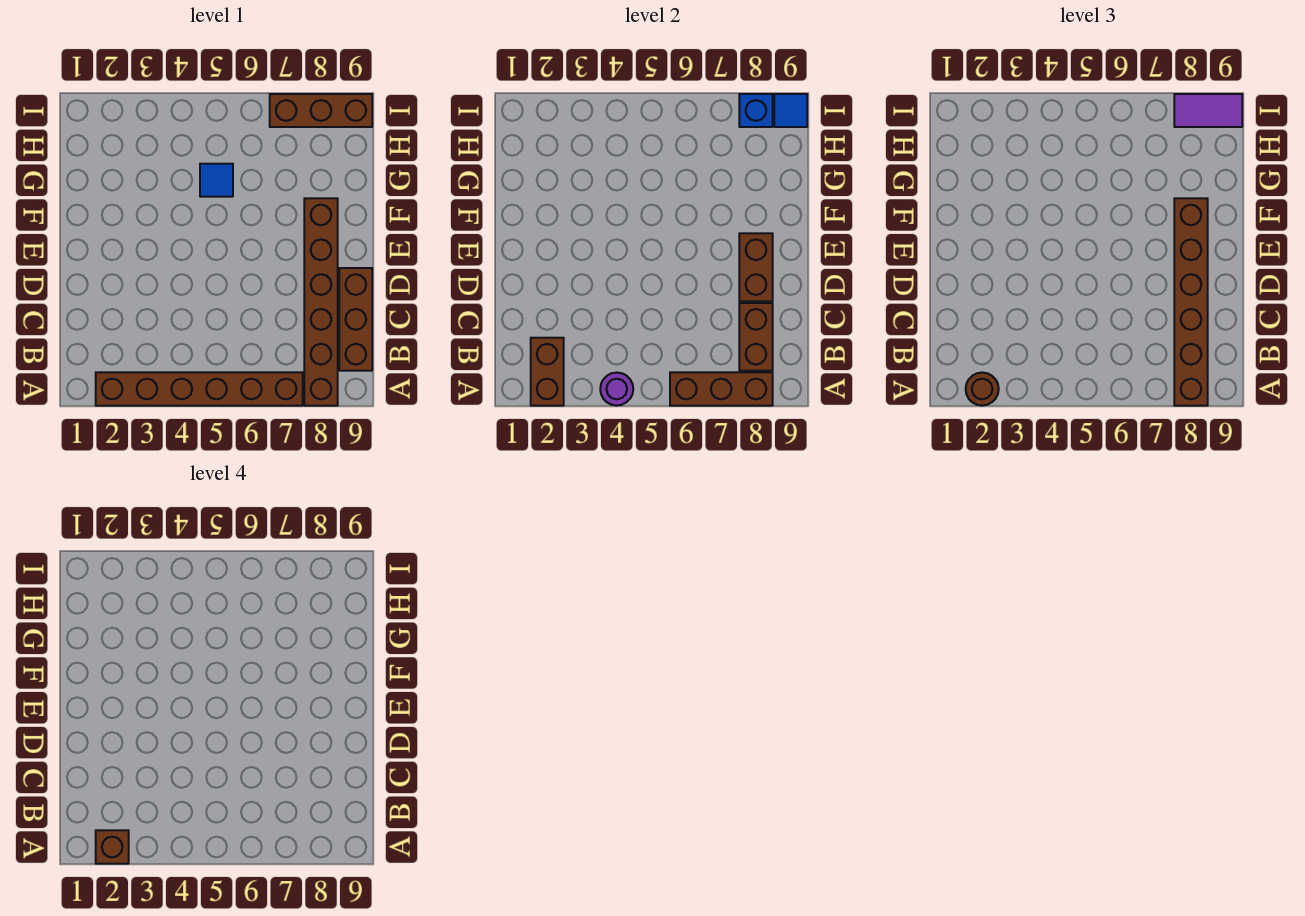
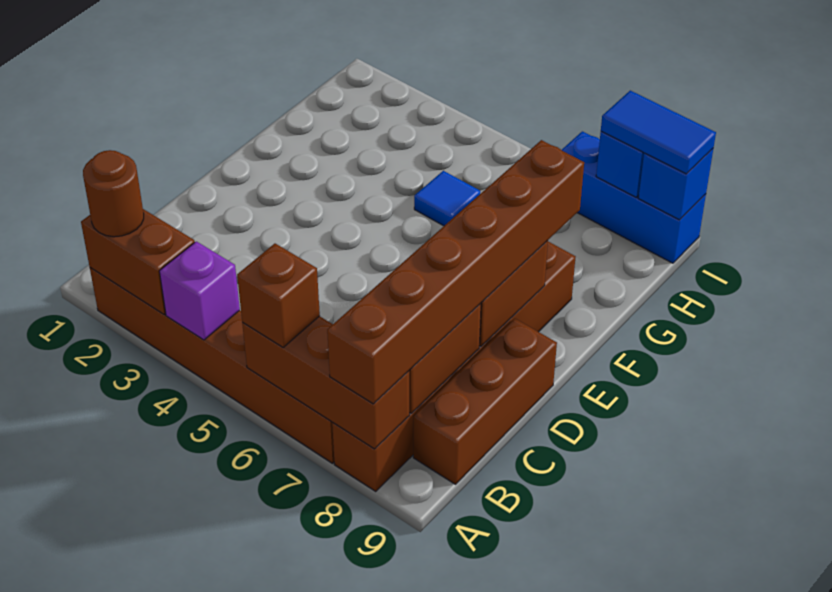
brown brick A2:B2 level 2 -> brown brick A2:A3 level 2
brown brick A2 level 4 -> brown brick A6 level 3
purple round brick A4 level 2 -> purple brick A4 level 2
brown brick I7:I9 level 1 -> blue brick I7:I9 level 1
purple tile I8:I9 level 3 -> blue tile I8:I9 level 3
blue tile I9 level 2 -> blue brick I9 level 2

